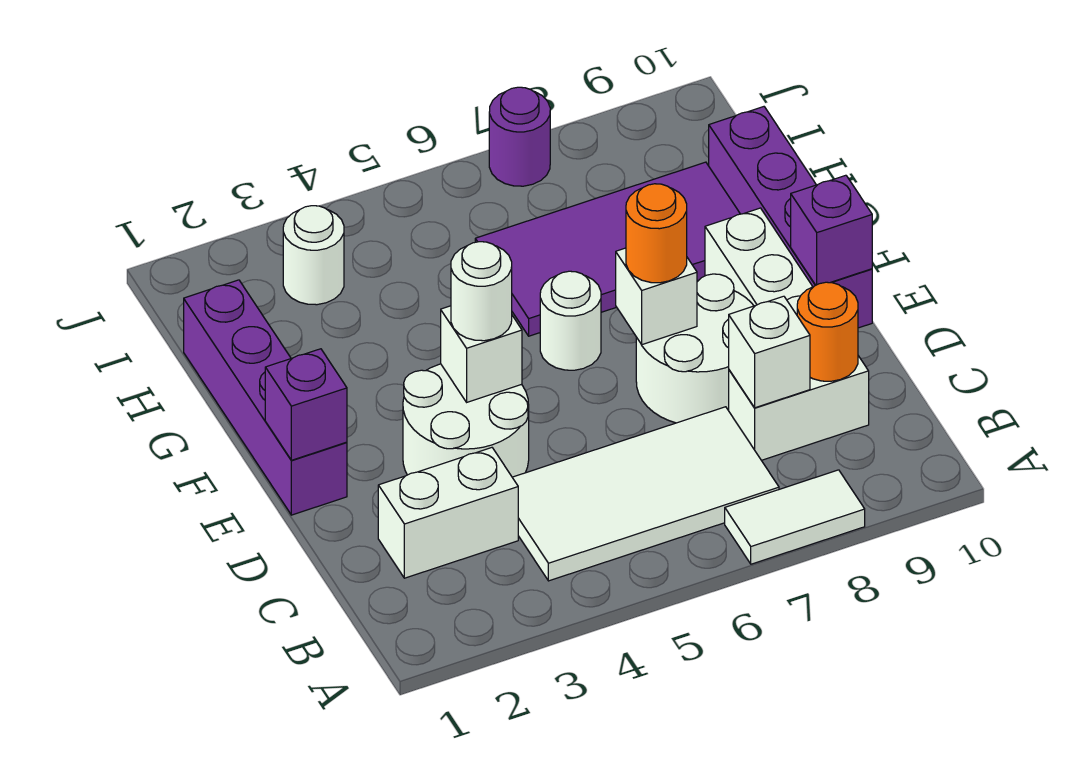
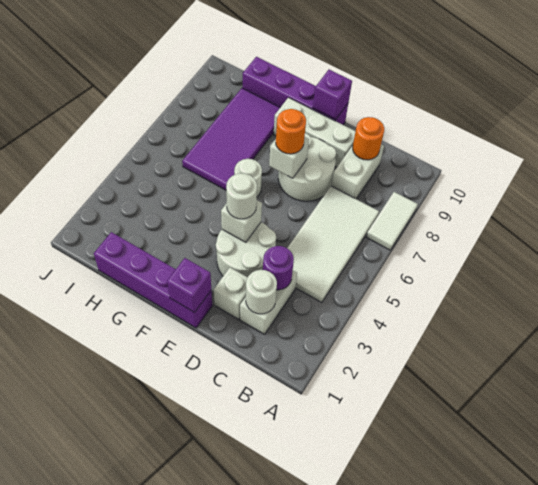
white brick C8 level 2 -> white brick D2 level 1
white round brick I3 level 1 -> white round brick C2 level 2
purple round brick J7 level 1 -> purple round brick C3 level 2

